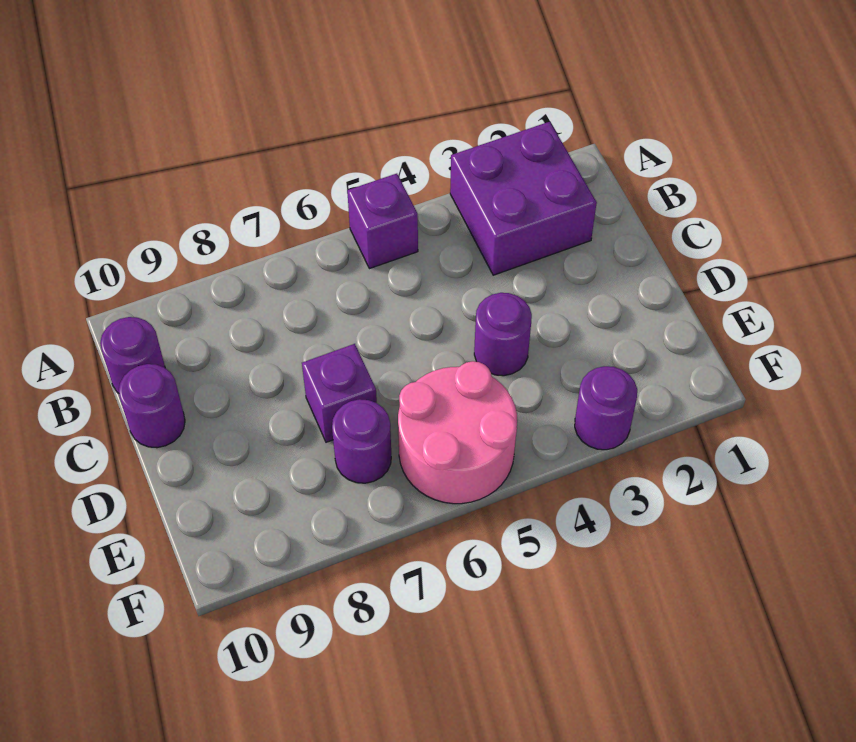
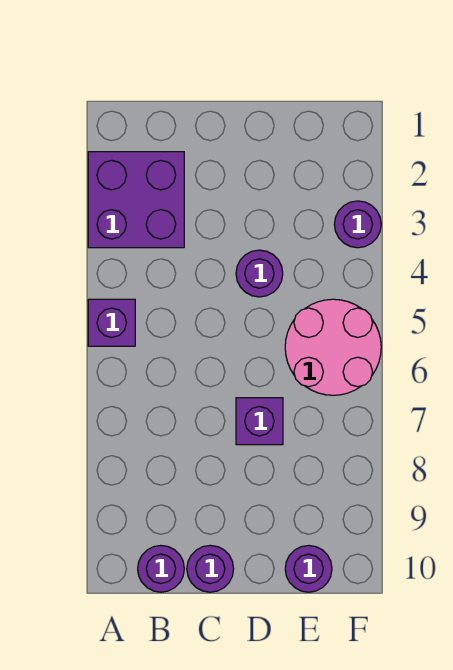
purple round brick E7 level 1 -> purple round brick E10 level 1

